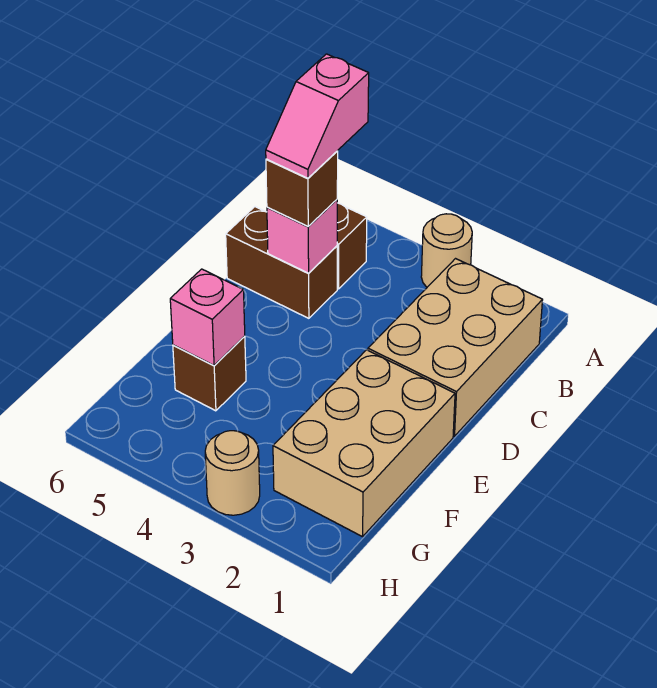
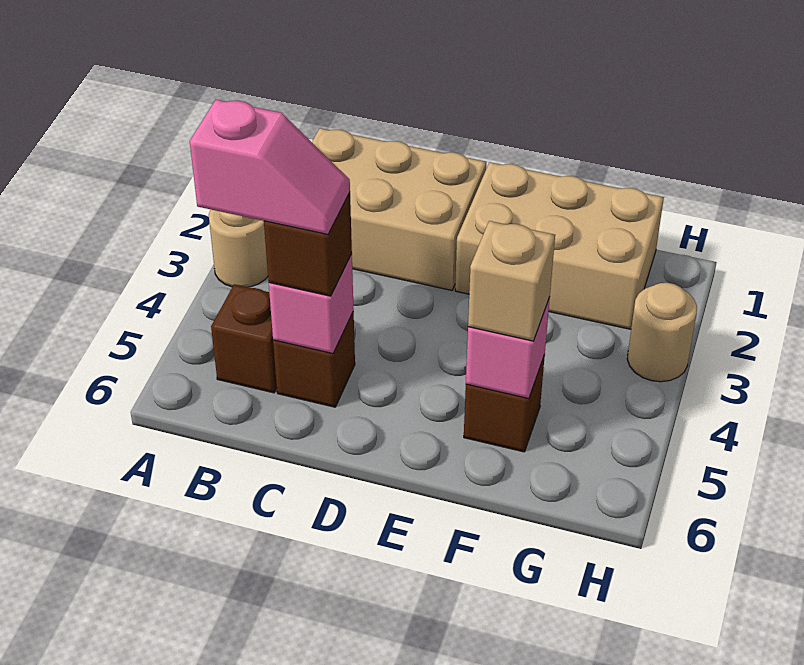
brown brick C5:C6 level 1 -> brown brick C5 level 1
none -> tan brick F5 level 3

